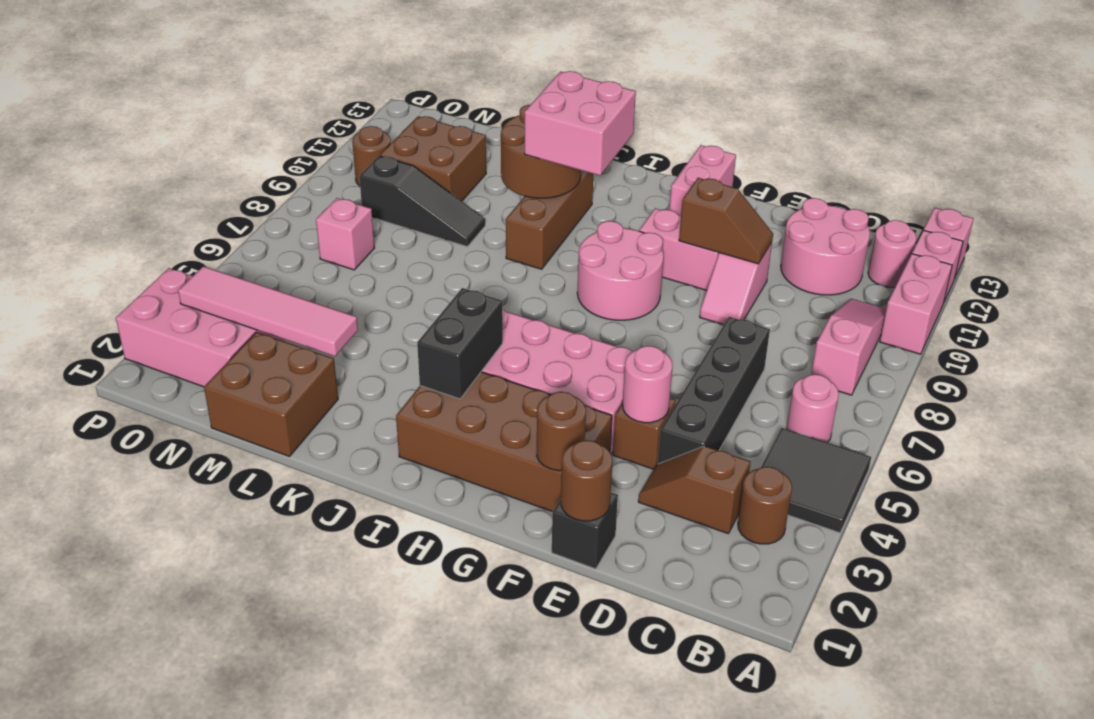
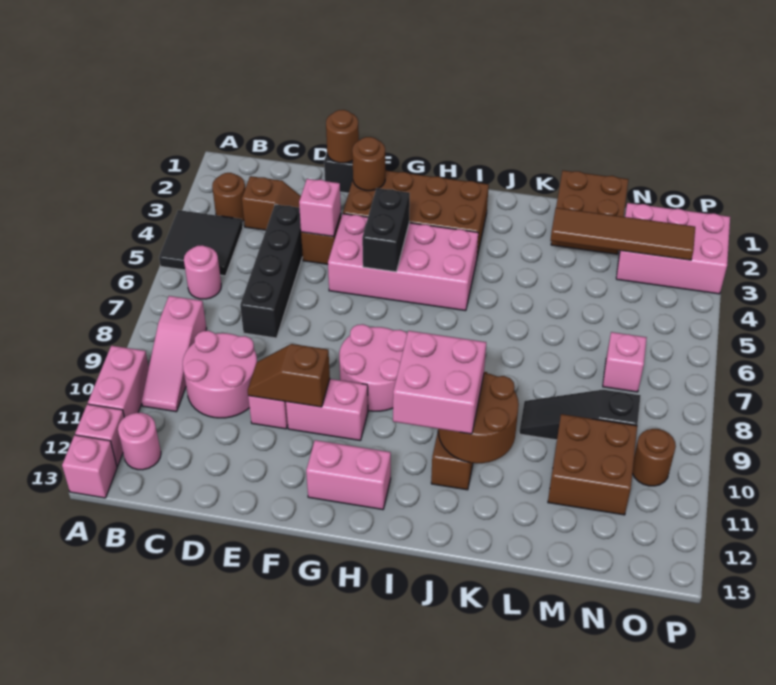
pink round brick C11:D12 level 1 -> pink round brick C9:D10 level 1
pink round brick E4 level 2 -> pink brick E4 level 2
pink brick G12:G13 level 1 -> pink brick G12:H12 level 1
black brick I3:I4 level 2 -> black brick G4:G5 level 2
pink tile L3:O3 level 2 -> brown tile L3:O3 level 2

